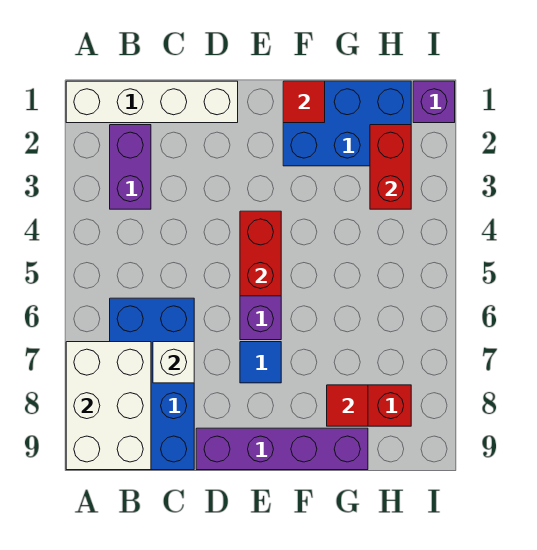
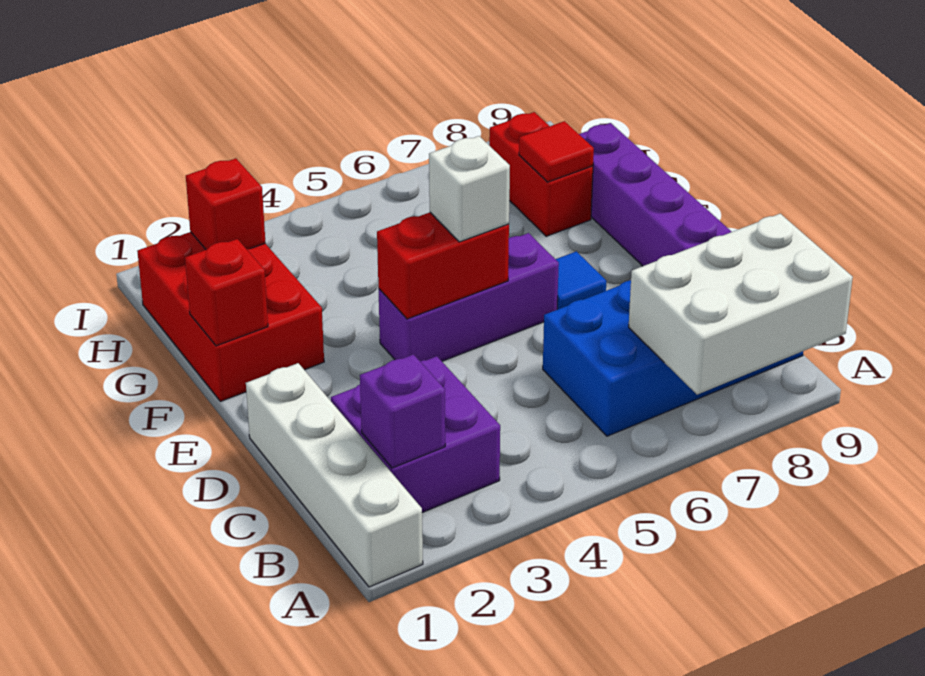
purple brick B2:B3 level 1 -> purple brick B2:C3 level 1
white brick C7 level 2 -> white brick E5 level 3
blue brick F1:H2 level 1 -> red brick F1:H2 level 1
red tile F1 level 2 -> red brick F1 level 2
red brick H2:H3 level 2 -> red brick H2 level 2
purple brick I1 level 1 -> purple brick B2 level 2

